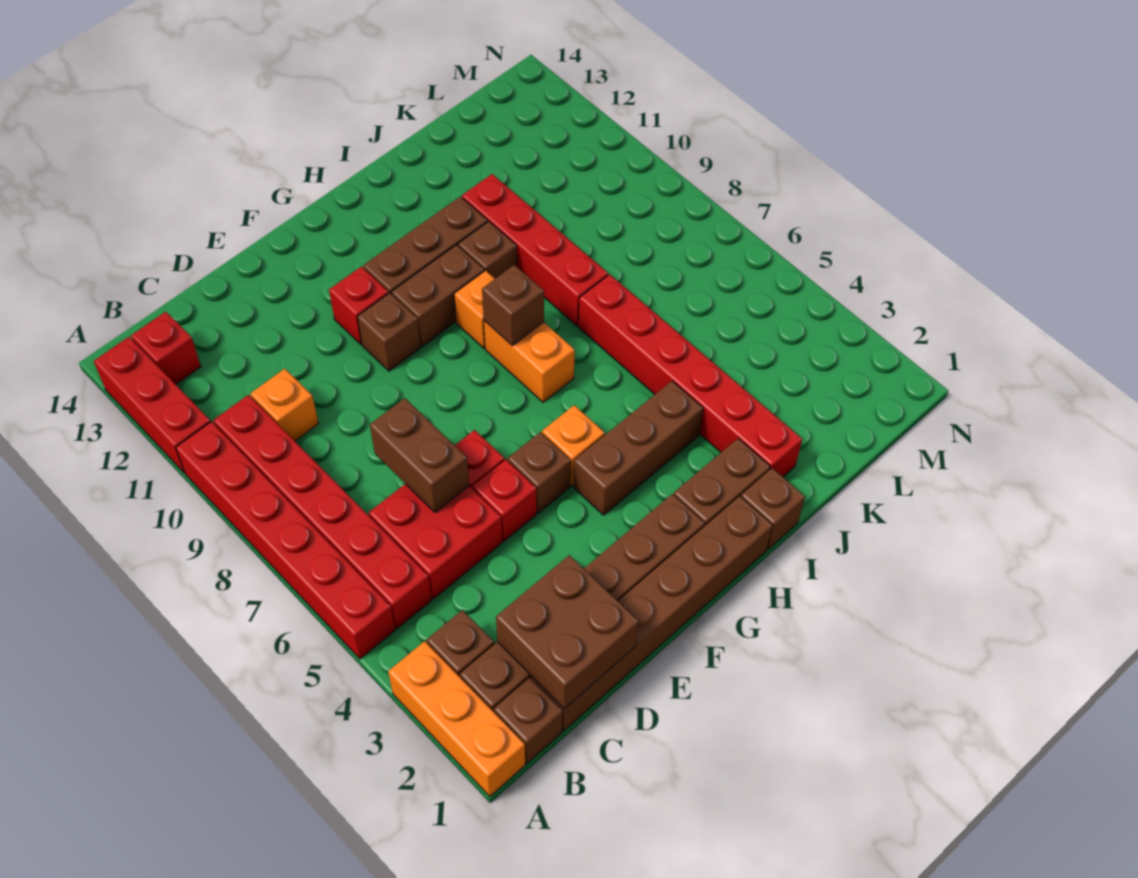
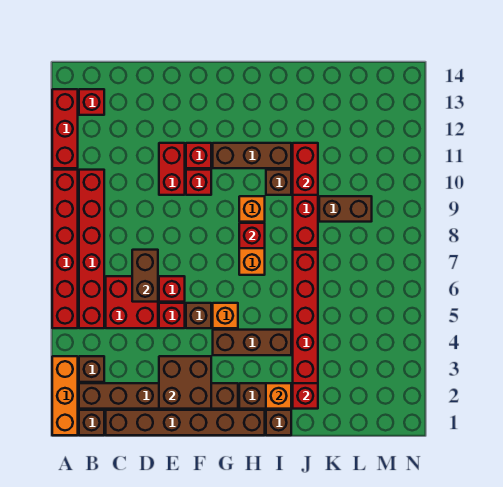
brown brick C1:D2 level 2 -> brown brick E2:F3 level 2
orange brick C10 level 1 -> orange brick I2 level 2
none -> red brick E10:E11 level 1
brown brick F10 level 1 -> red brick F10 level 1
brown brick G10:H10 level 1 -> brown brick K9:L9 level 1
brown brick H8 level 2 -> red brick H8 level 2
none -> red brick J2 level 2
none -> red brick J10:J11 level 2

